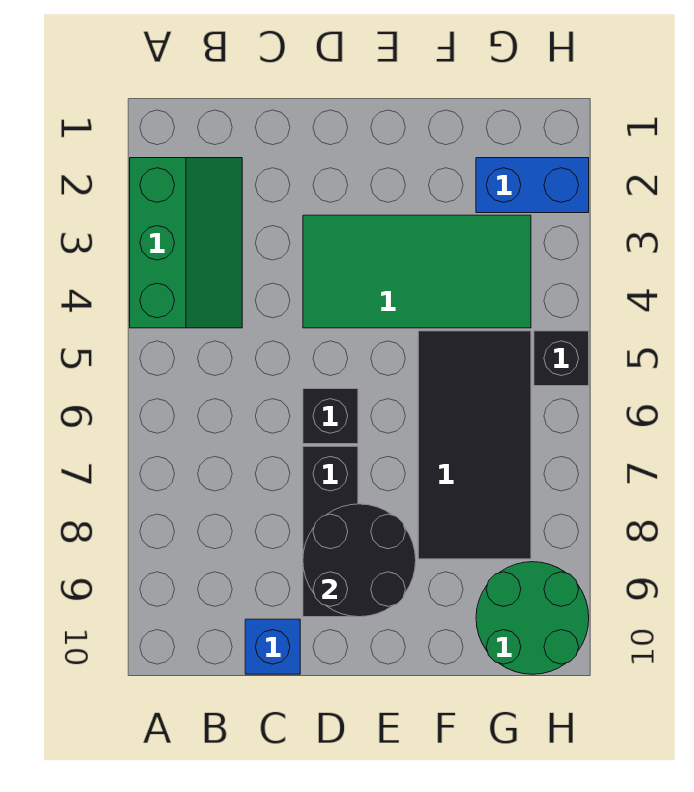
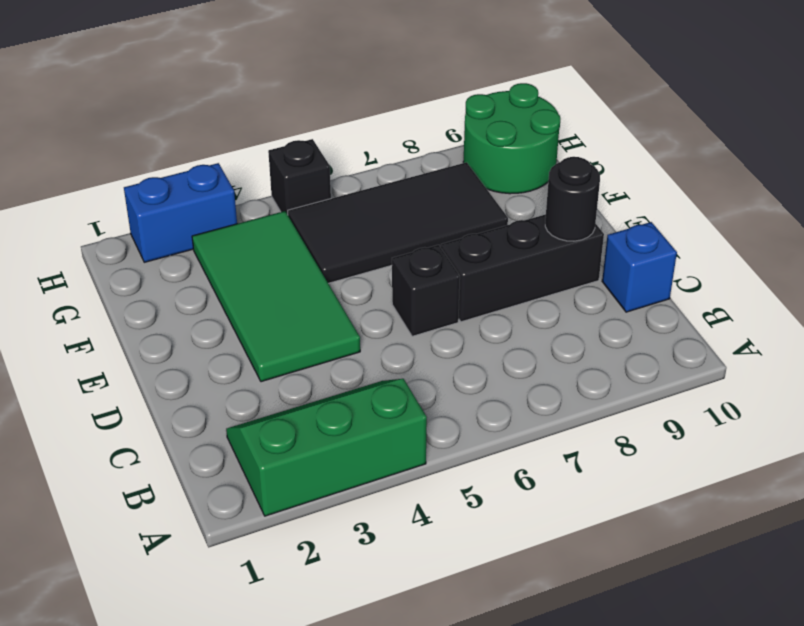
black round brick D8:E9 level 2 -> black round brick D9 level 2
blue brick G2:H2 level 1 -> blue brick H2:H3 level 1

